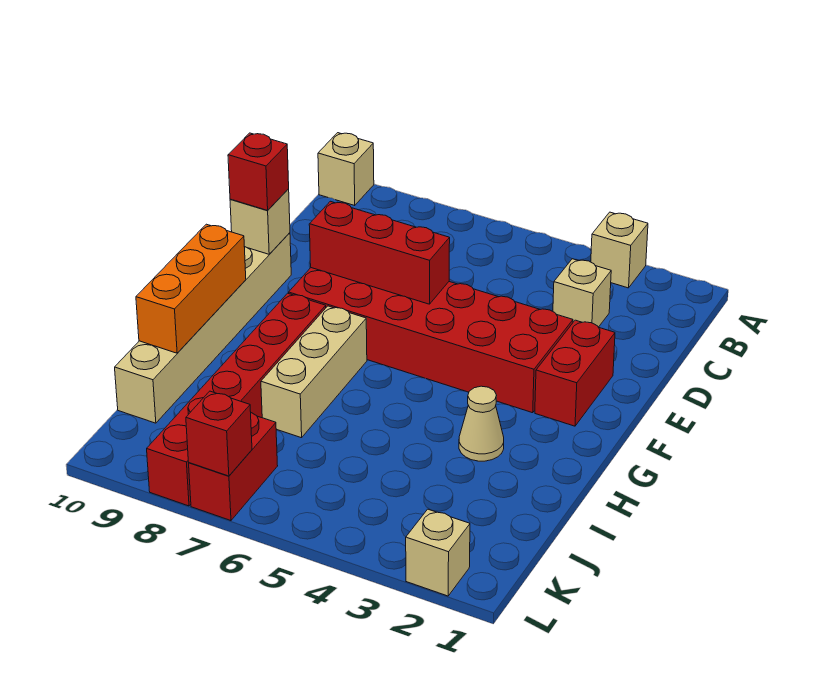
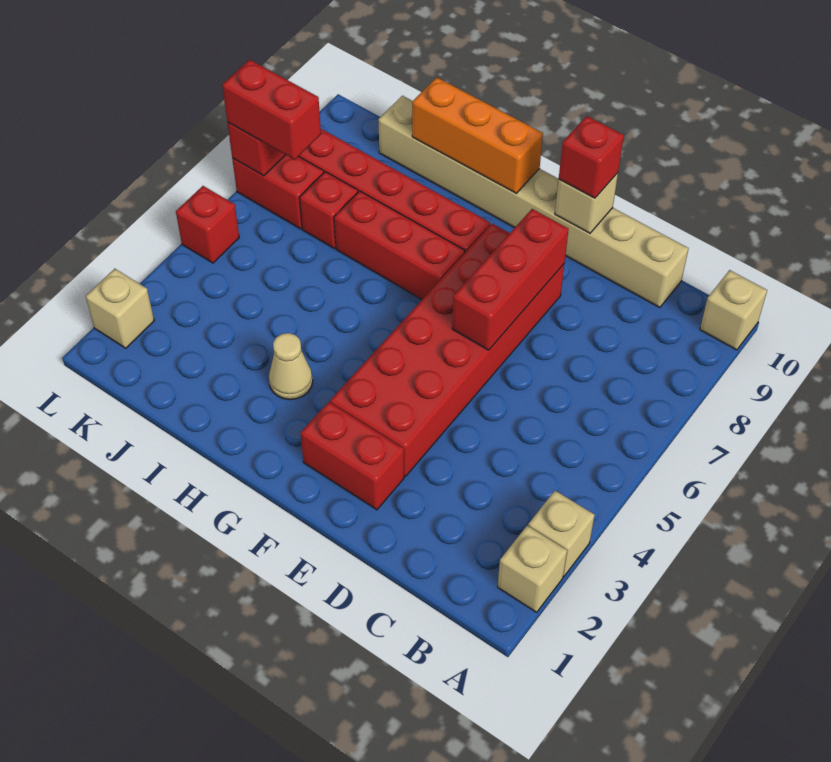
tan brick C3 level 1 -> tan brick A2 level 1
tan brick E10:J10 level 1 -> tan brick C10:J10 level 1
tan brick G7:I7 level 1 -> red brick G7:I7 level 1
none -> red brick J7 level 1
none -> red brick K7:L7 level 3
none -> red brick L5 level 1

